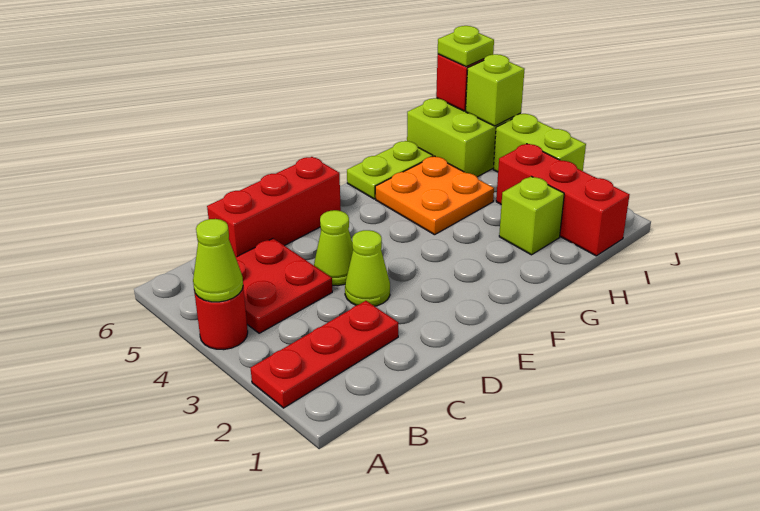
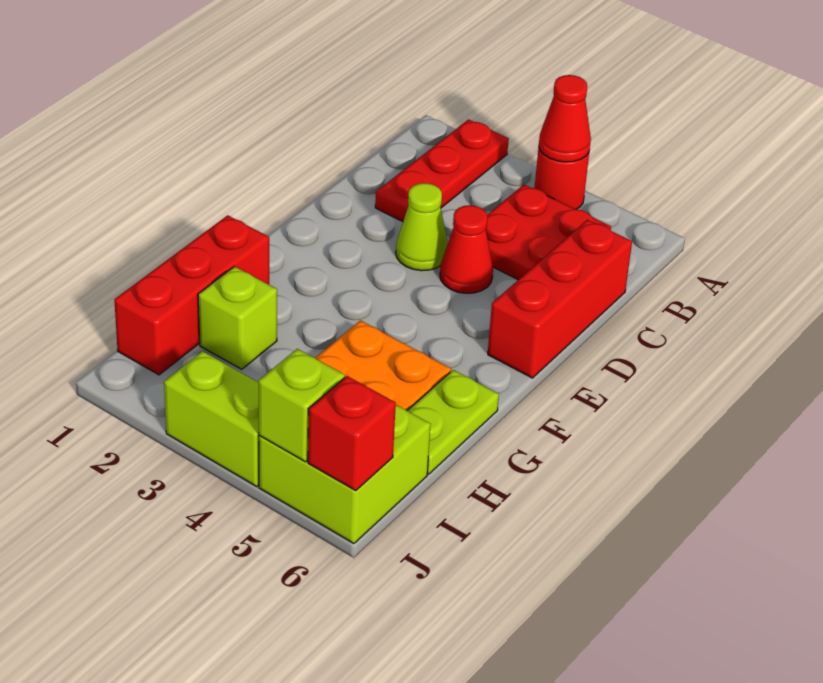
lime cone A4 level 2 -> red cone A4 level 2
lime cone D4 level 1 -> red cone D4 level 1
red brick I1:I3 level 1 -> red brick G1:I1 level 1
lime plate J6 level 3 -> none

